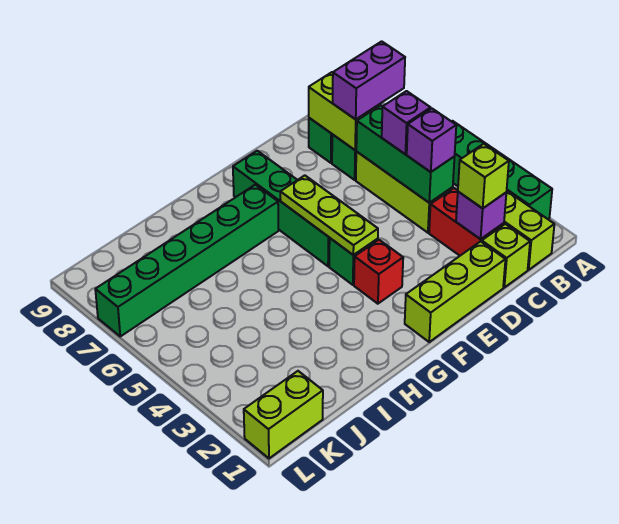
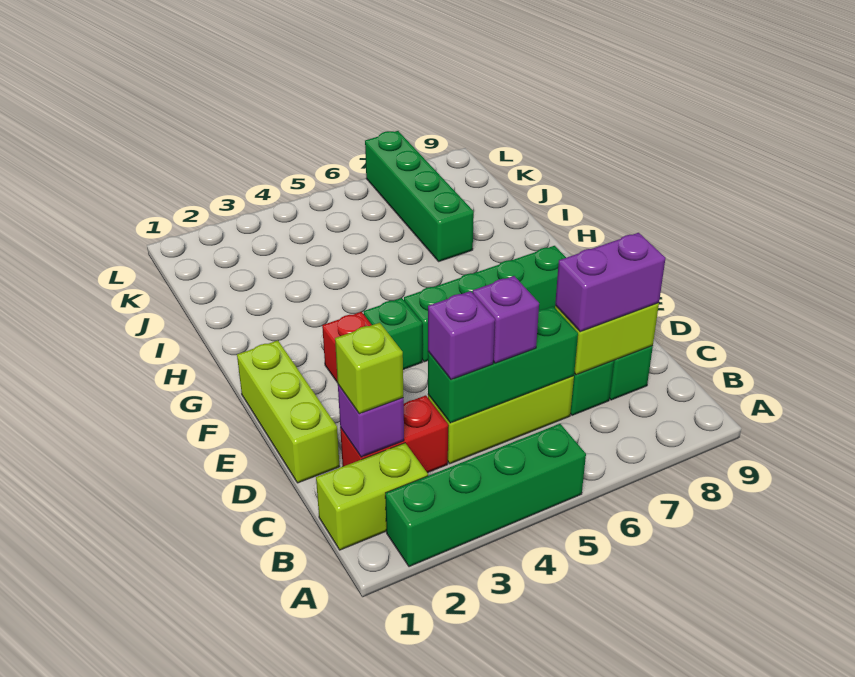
purple brick B7:C7 level 3 -> purple brick C7:C8 level 3
lime brick C1 level 1 -> none
lime plate F4:F6 level 2 -> none
green brick G7:L7 level 1 -> green brick I7:L7 level 1
lime brick K1:L1 level 1 -> none

